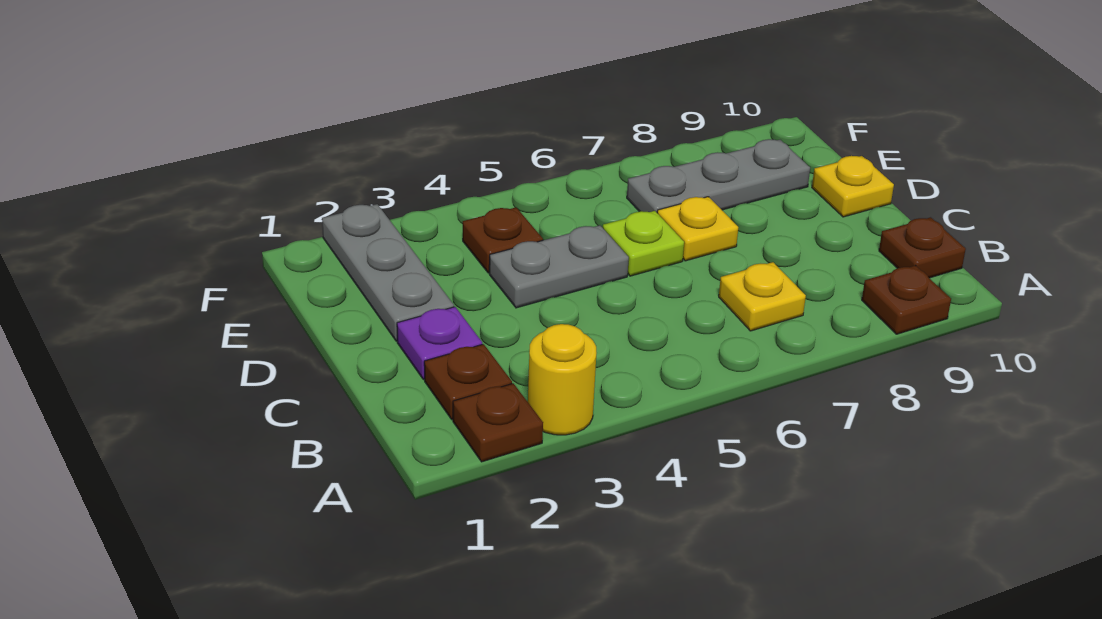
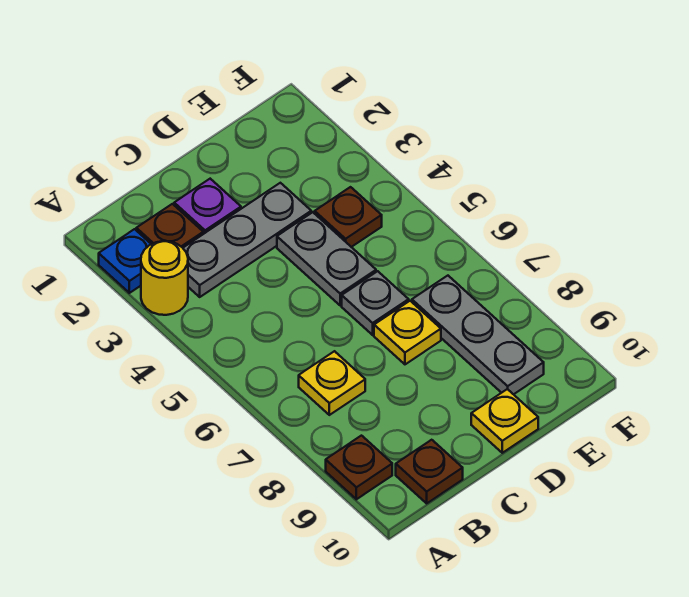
brown plate A2 level 1 -> blue plate A2 level 1
grey plate D2:F2 level 1 -> grey plate B3:D3 level 1
lime plate D6 level 1 -> grey plate D6 level 1

